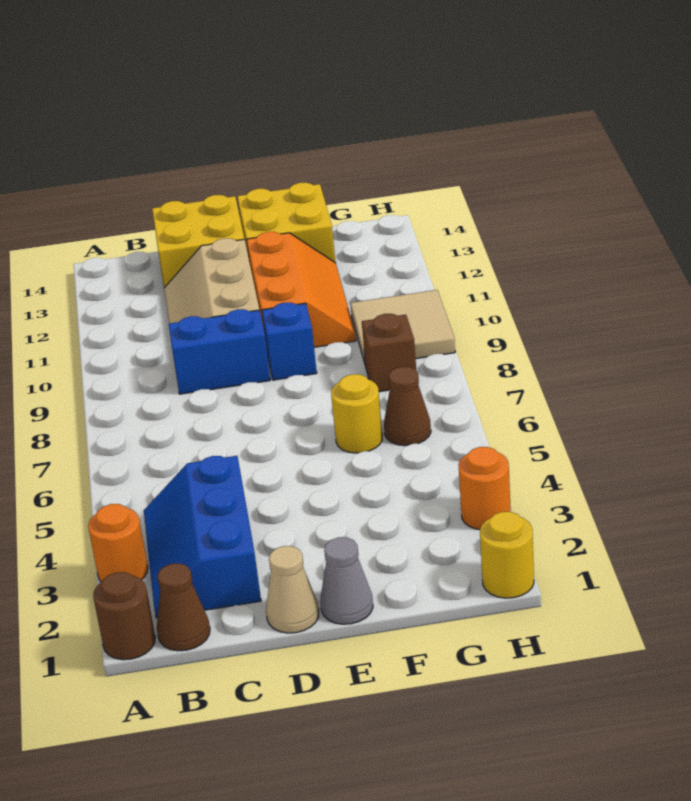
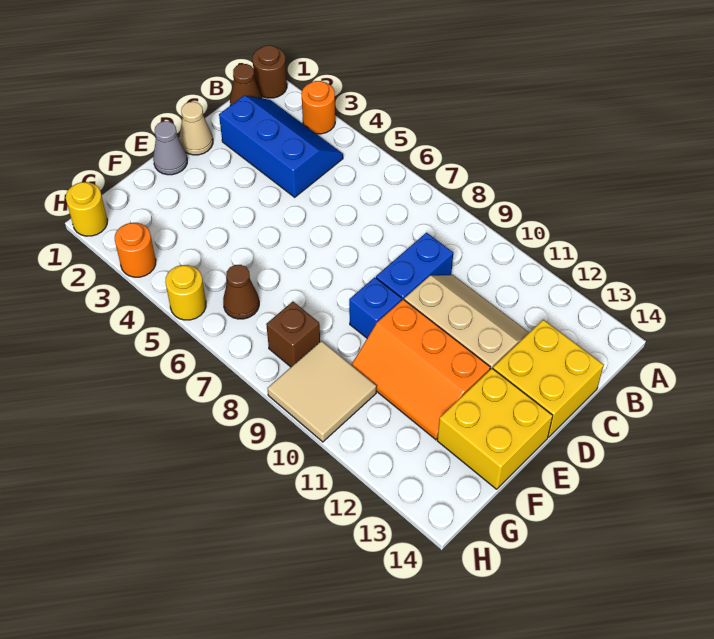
yellow round brick F6 level 1 -> yellow round brick H5 level 1

